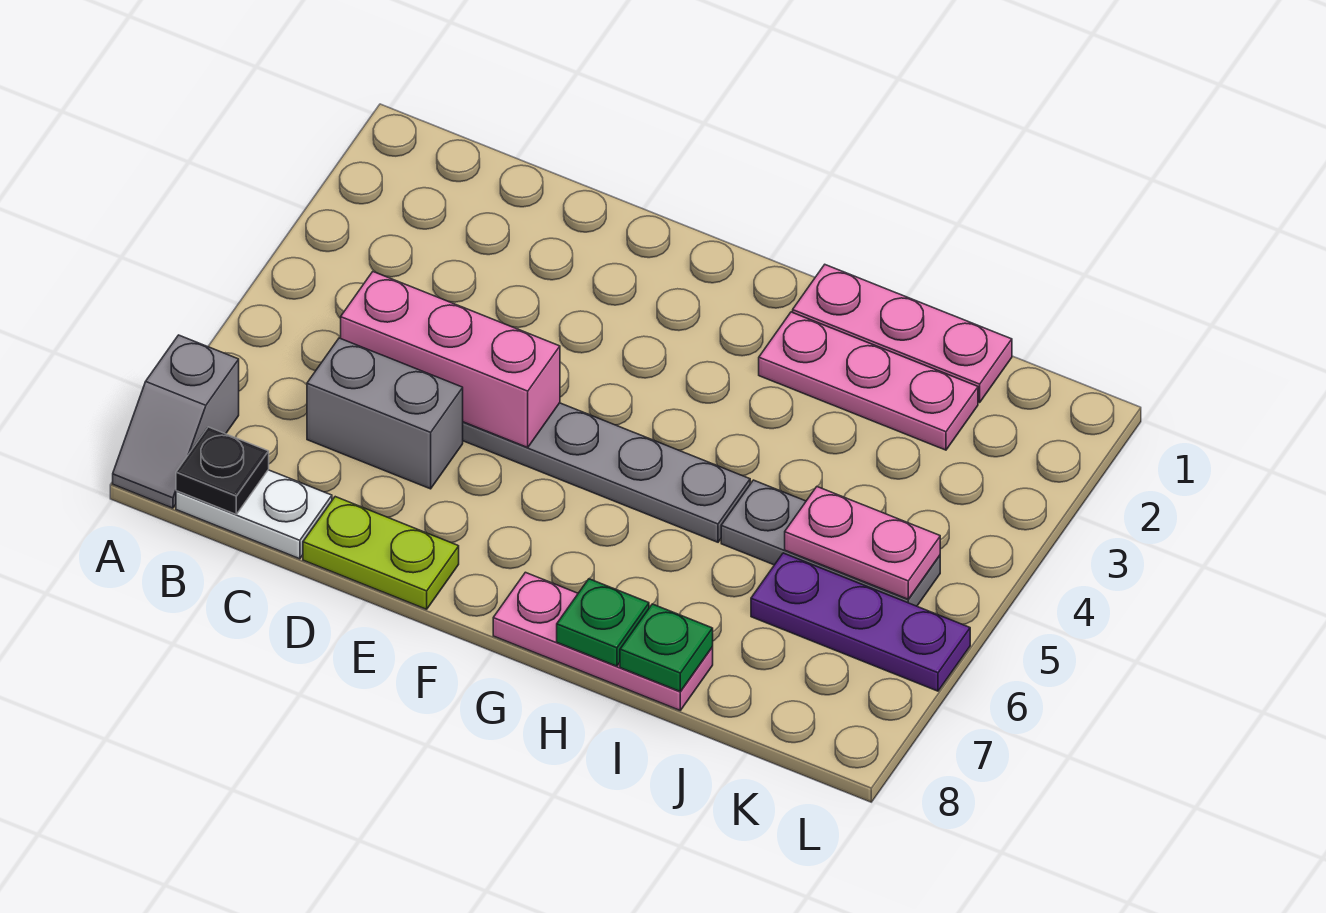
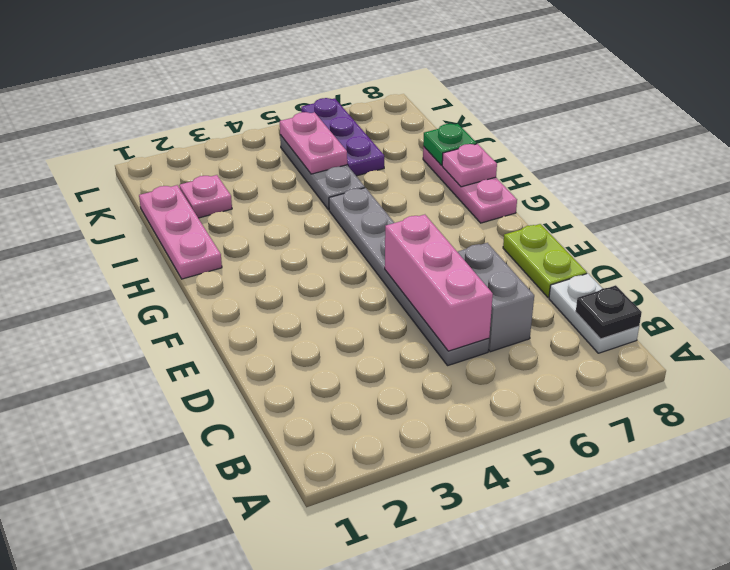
grey slope A7:A8 level 1 top 7 -> none
pink plate H2:J2 level 1 -> pink plate J2 level 1
green plate H8 level 2 -> pink plate H8 level 2

